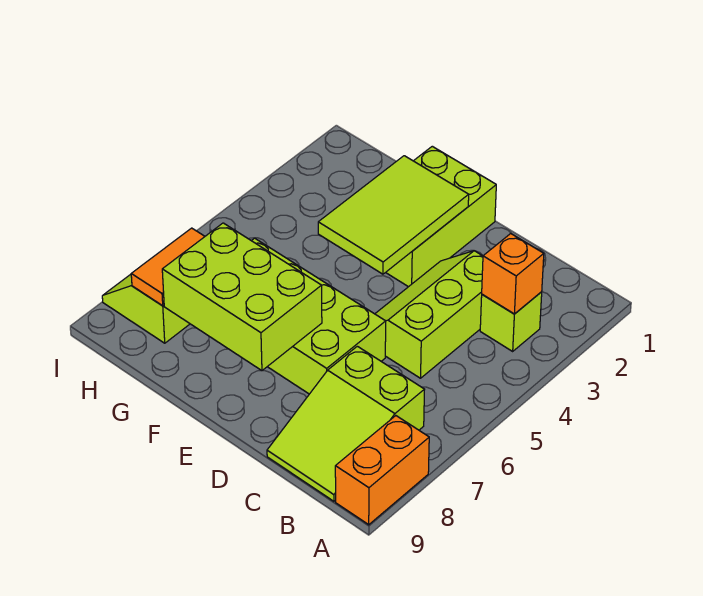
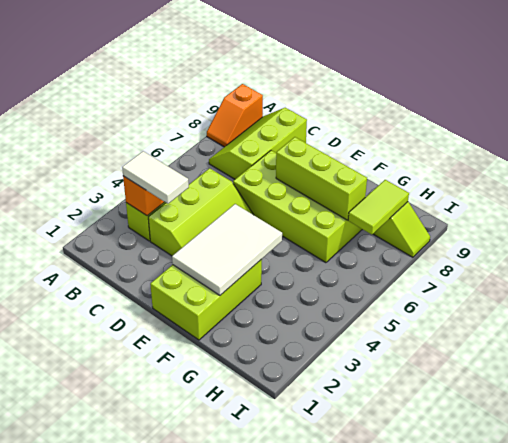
orange brick A8:A9 level 1 -> orange slope A8:A9 level 1 top 9
none -> white tile B3:C3 level 3
lime slope B7:C9 level 1 top 7 -> lime slope B7:C9 level 1 top C
lime tile E2:F4 level 2 -> white tile E2:F4 level 2
lime brick E7:G8 level 2 -> lime brick E7:G7 level 2
orange tile H7:H8 level 2 -> lime tile H7:H8 level 2

